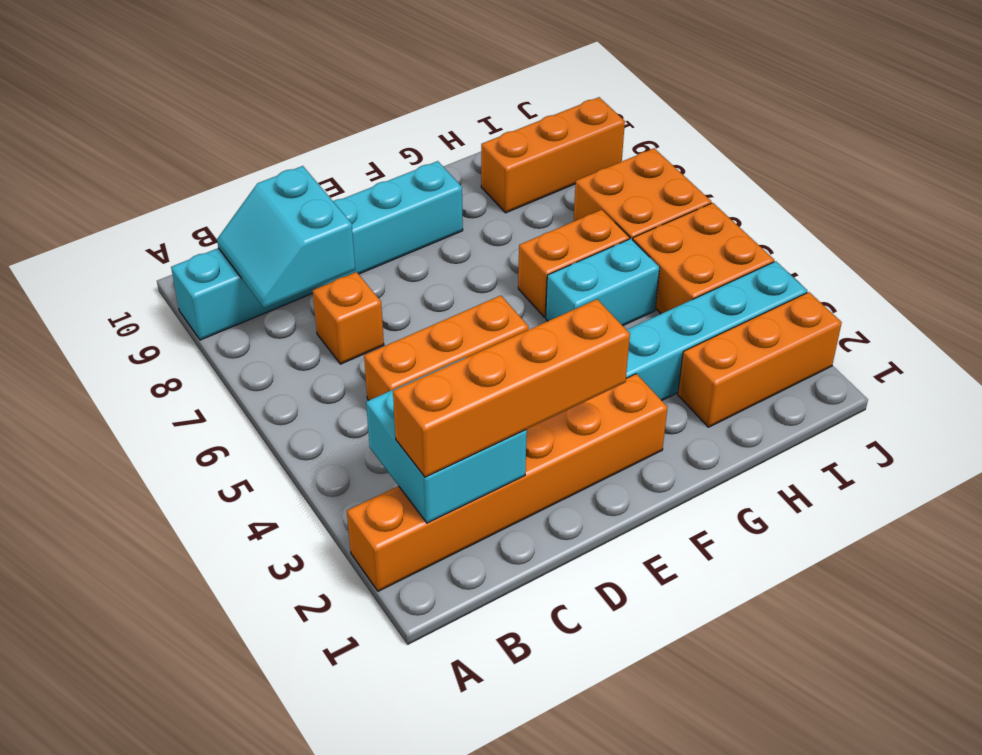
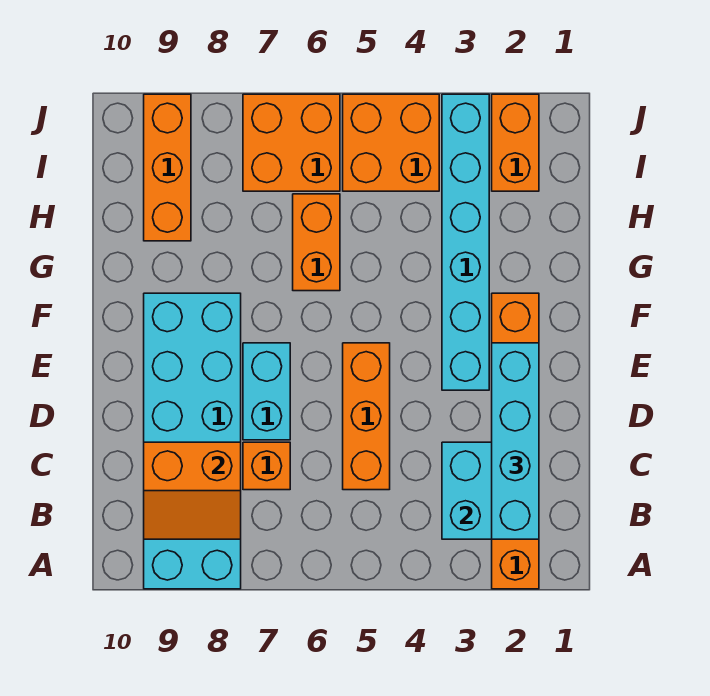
cyan brick A9:F9 level 1 -> cyan brick A8:F9 level 1
orange brick B2:E2 level 3 -> cyan brick B2:E2 level 3
cyan slope B8:C9 level 2 top C -> orange slope B8:C9 level 2 top C
cyan brick G5:H5 level 1 -> cyan brick D7:E7 level 1
orange brick H2:J2 level 1 -> orange brick I2:J2 level 1

